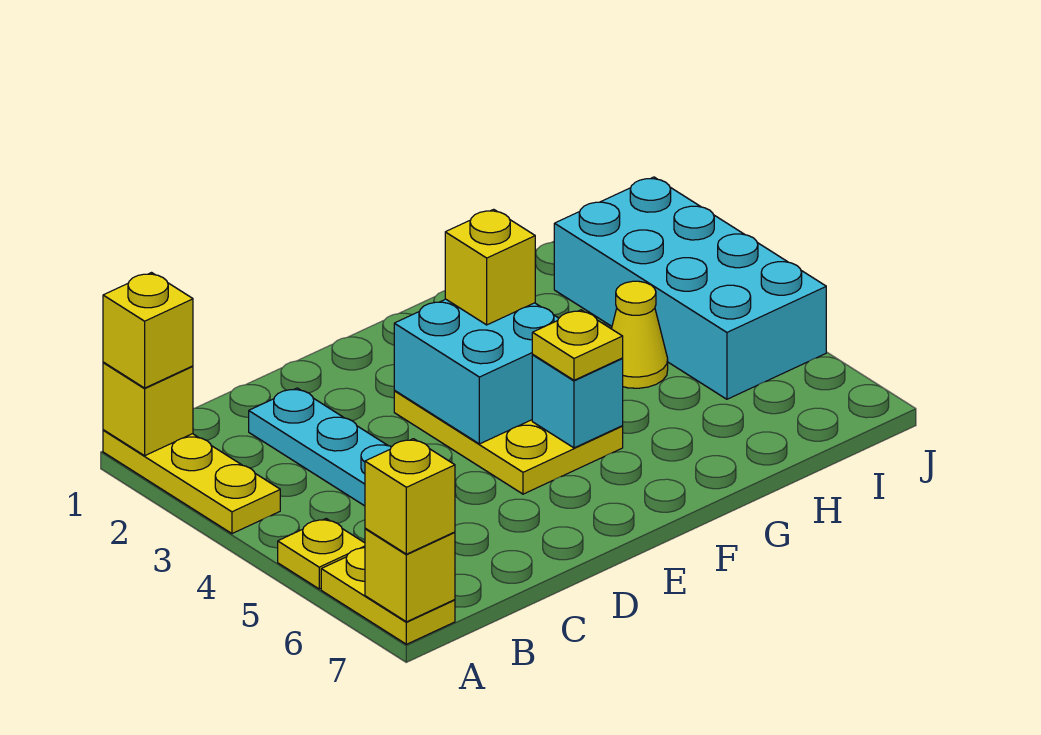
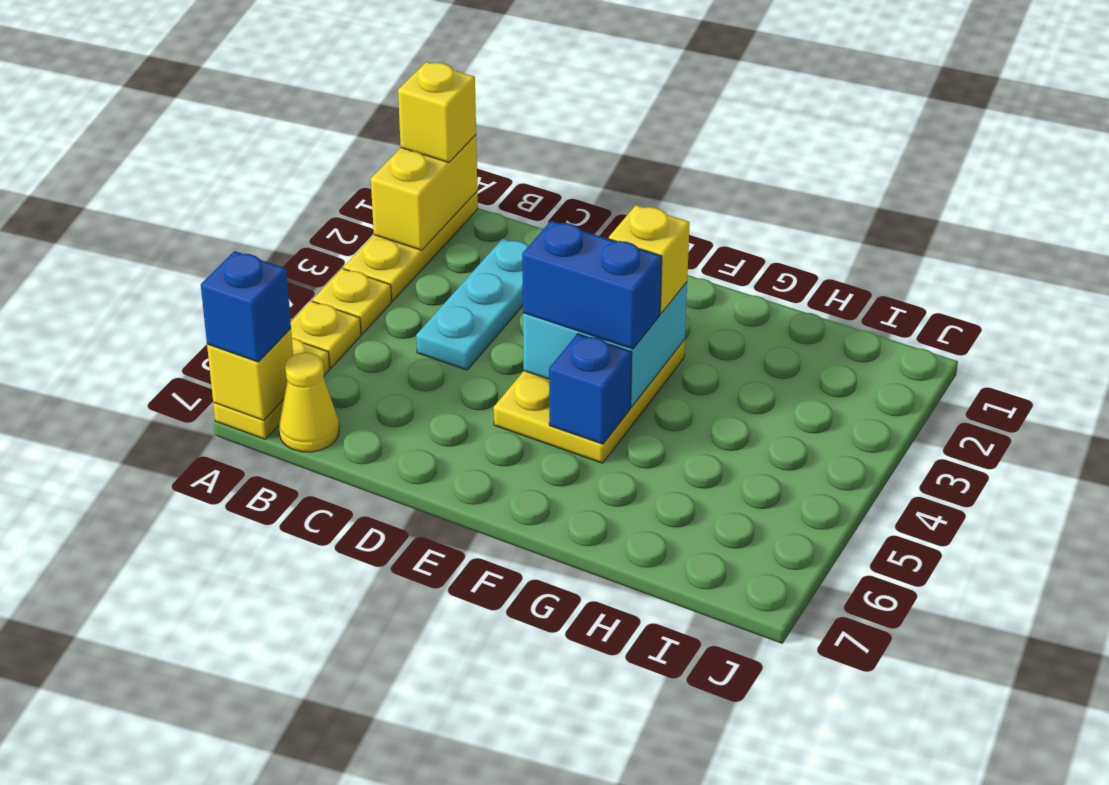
yellow brick A1 level 2 -> yellow brick A1:A2 level 2
yellow brick A7 level 3 -> blue brick A7 level 3
none -> blue brick E4:F4 level 3
cyan brick F5 level 2 -> blue brick F5 level 2
yellow plate F5 level 3 -> yellow plate A4 level 1
yellow cone H4 level 1 -> yellow cone B7 level 1
cyan brick I2:J5 level 1 -> none

